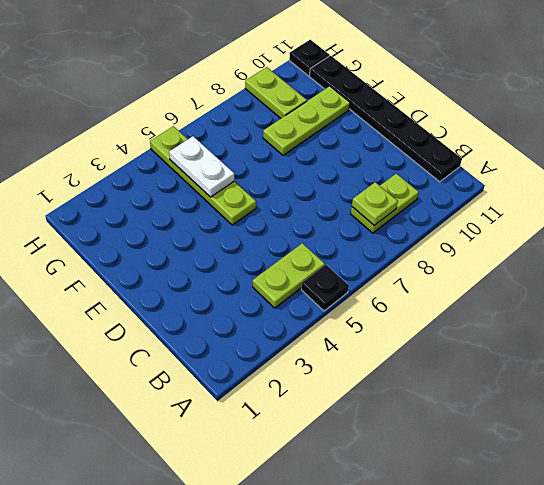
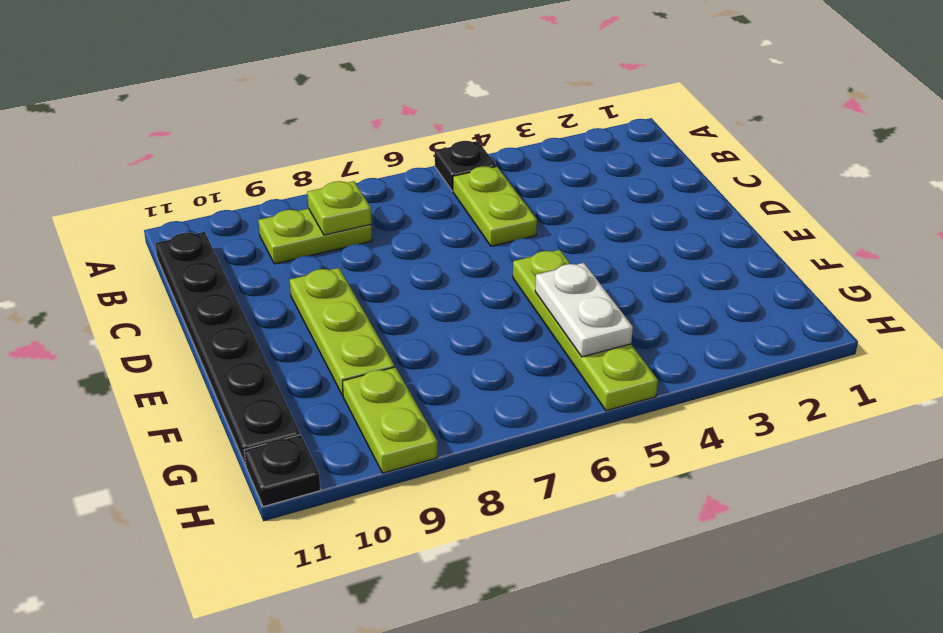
lime plate B4:B5 level 1 -> lime plate B5:C5 level 1
lime plate F8:F10 level 1 -> lime plate D9:F9 level 1

